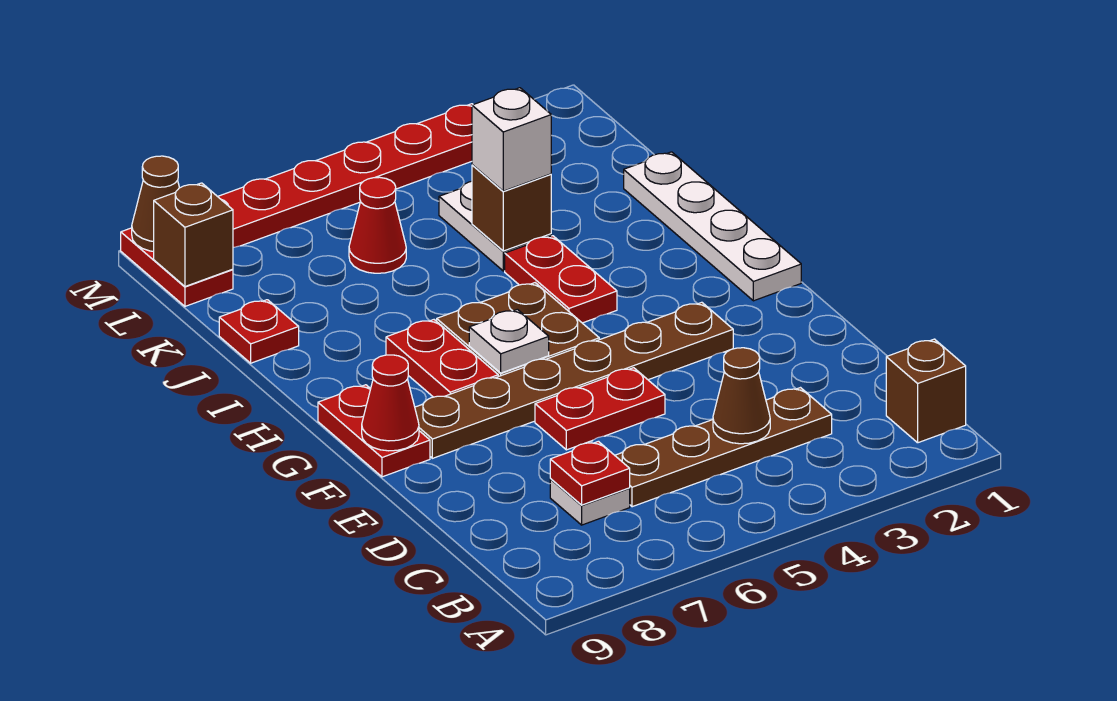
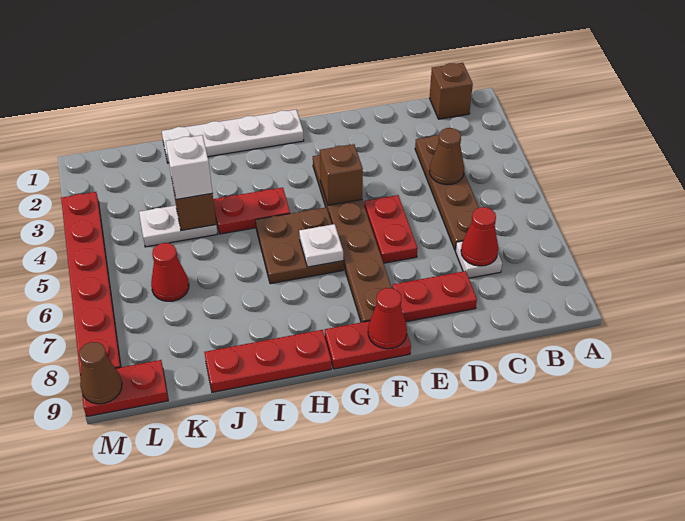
red plate C7 level 2 -> red cone C7 level 2
red plate G7:H7 level 1 -> red plate D8:E8 level 1
red plate J9 level 1 -> red plate H9:J9 level 1
brown brick L9 level 2 -> brown brick F4 level 2

